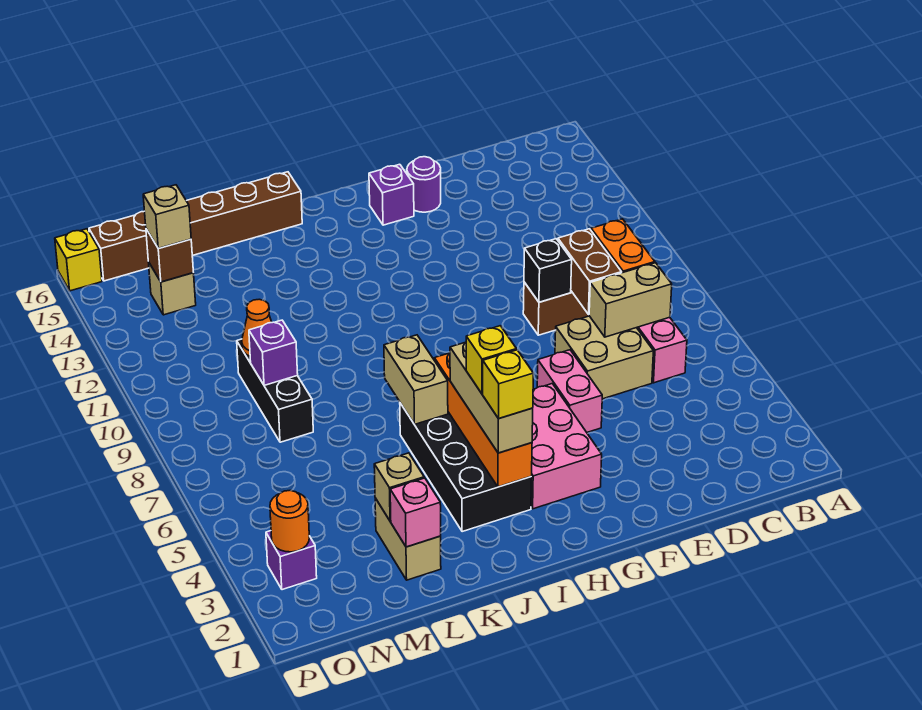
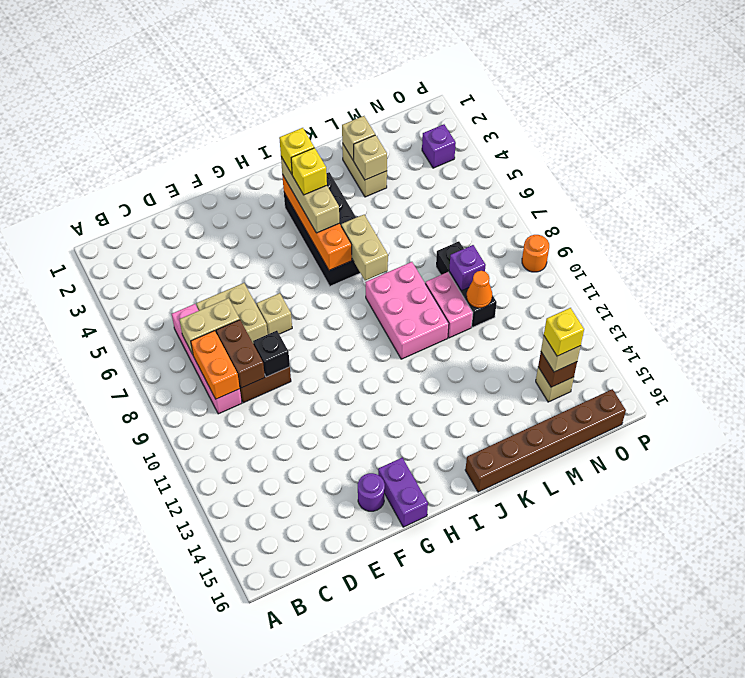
pink brick F5:F6 level 1 -> pink brick L9:L10 level 1
none -> tan brick F7 level 1
pink brick G3:H5 level 1 -> pink brick J8:K10 level 1
purple brick G15 level 1 -> purple brick G15:G16 level 1
pink brick L2 level 2 -> tan brick L2 level 2
orange round brick O3 level 2 -> orange round brick P9 level 1
yellow brick P16 level 1 -> yellow brick N14 level 4

